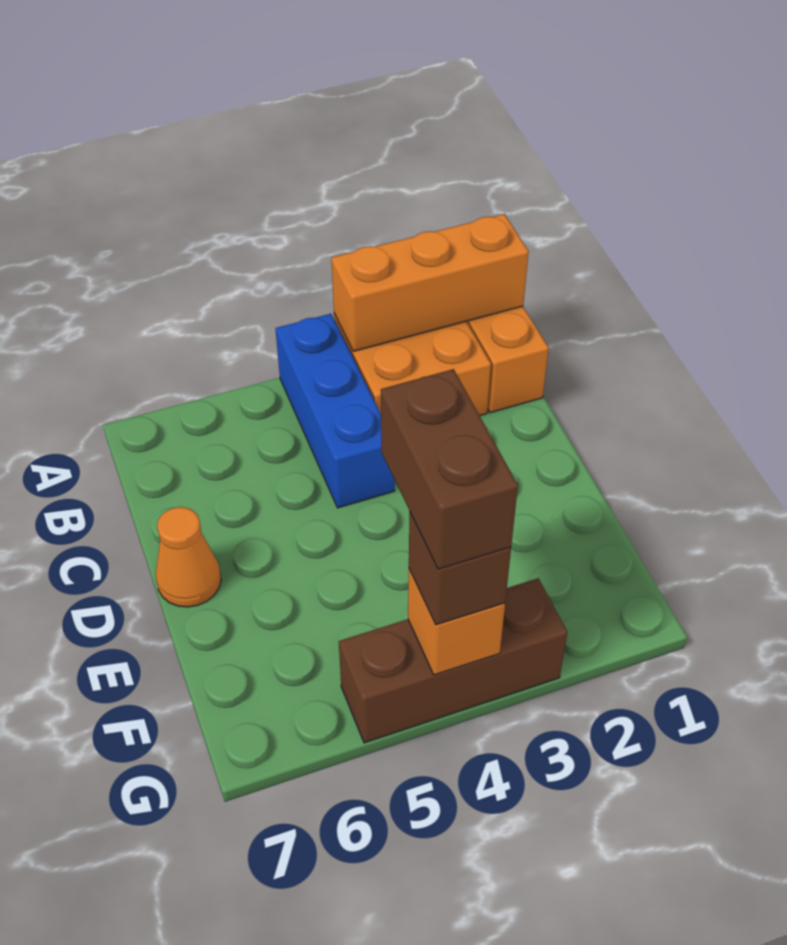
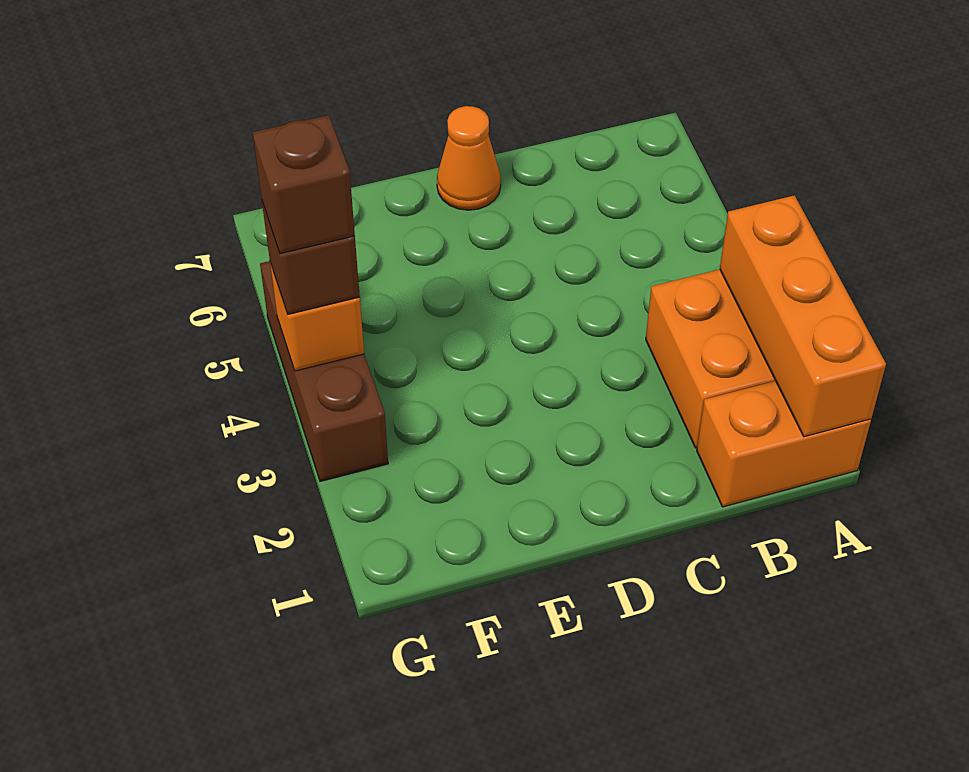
blue brick A4:C4 level 1 -> none
brown brick F4:G4 level 4 -> brown brick G4 level 4

